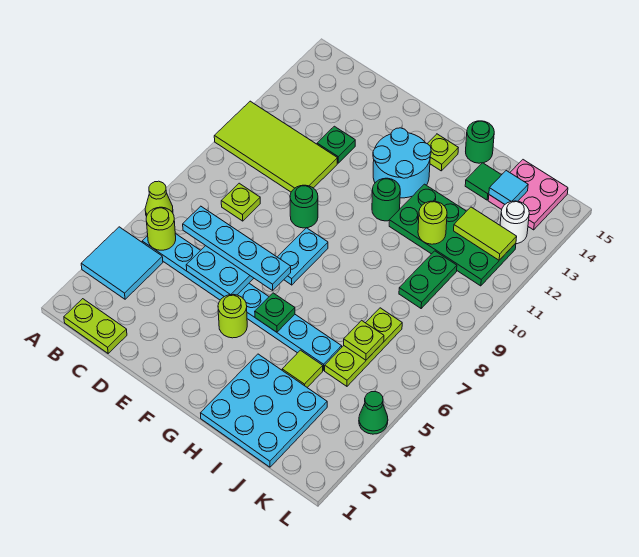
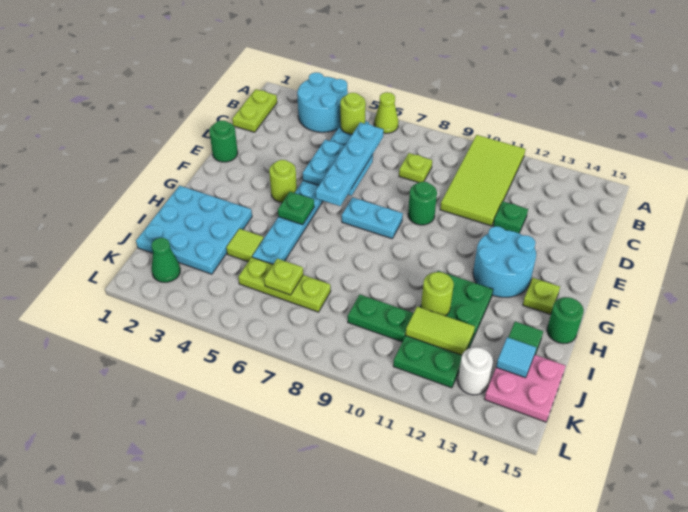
cyan tile A3:B4 level 1 -> cyan round brick A3:B4 level 1
green round brick G11 level 1 -> green round brick E1 level 1
lime tile J12:K12 level 2 -> lime tile J11:J12 level 2
green cone L4 level 1 -> green cone K2 level 1

